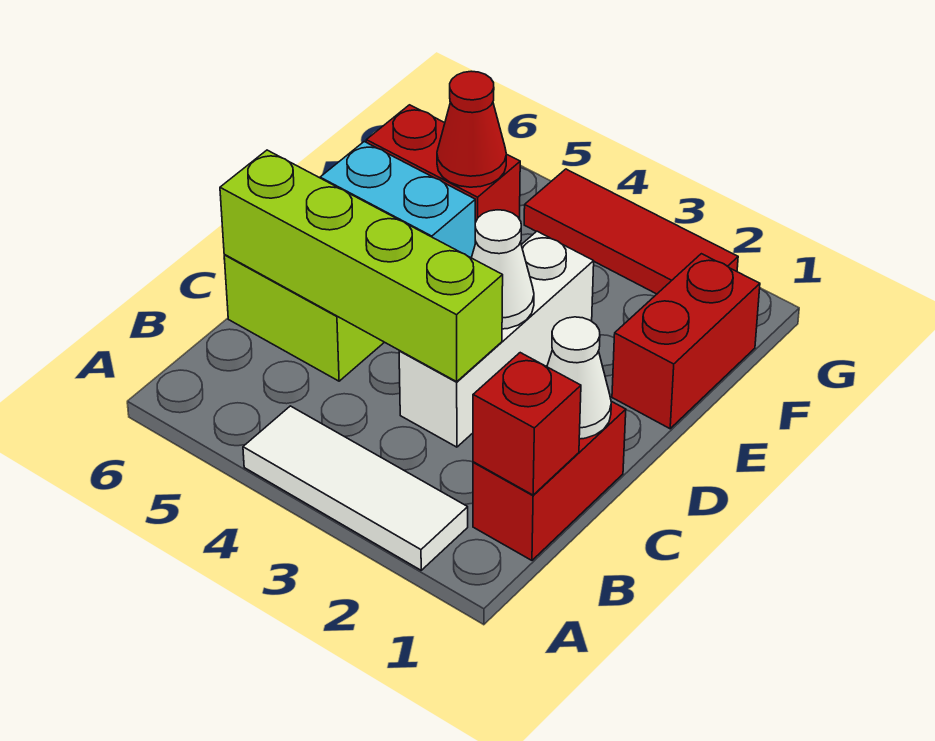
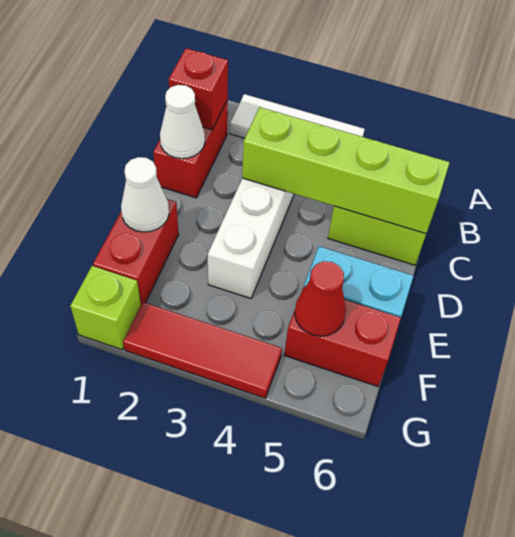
white cone D3 level 2 -> white cone E1 level 2
none -> lime brick G1 level 1

